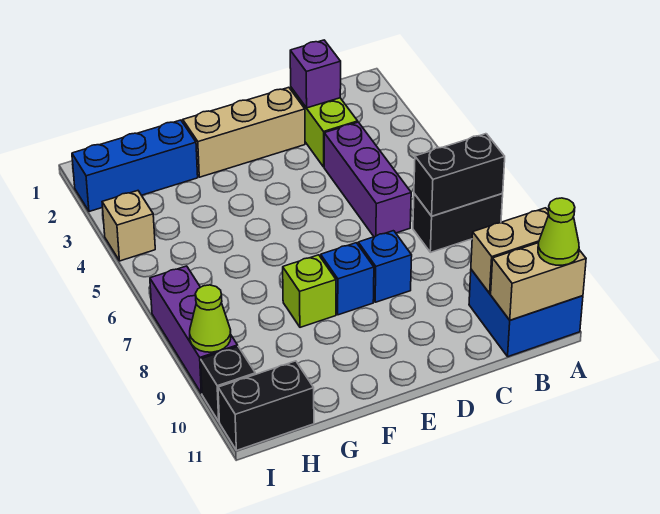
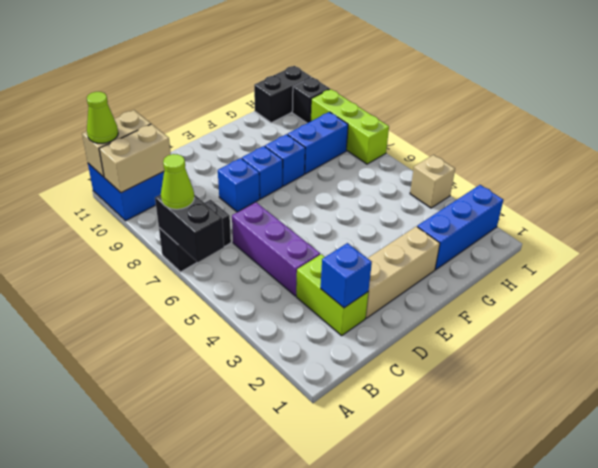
black brick A7:B7 level 2 -> black brick A6:A7 level 2
purple brick C2 level 2 -> blue brick C2 level 2
lime brick F8 level 1 -> blue brick F8 level 1
none -> blue brick G8:H8 level 1
purple brick I7:I9 level 1 -> lime brick I7:I9 level 1
lime cone I9 level 2 -> lime cone A7 level 3

